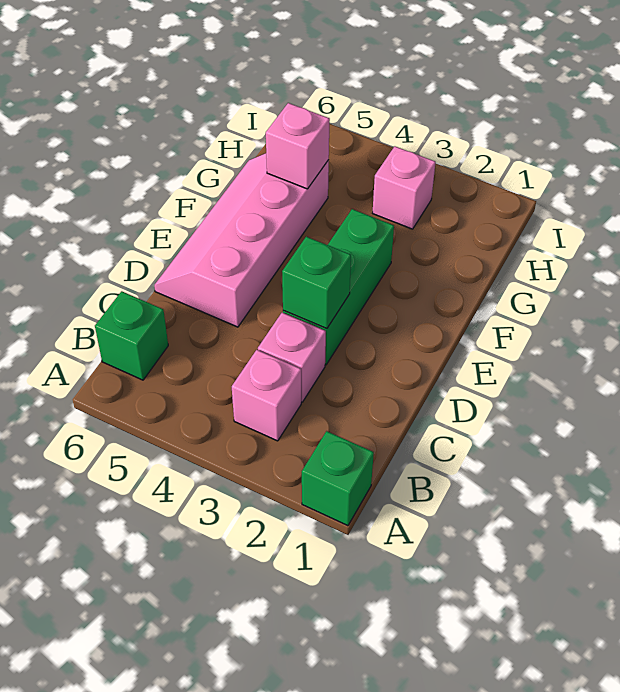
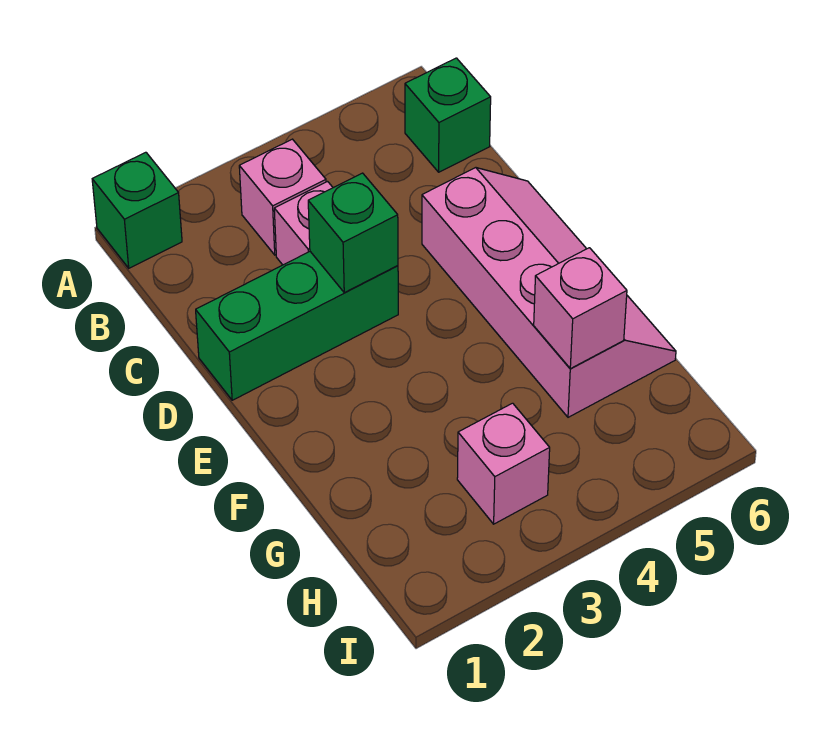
green brick D3:F3 level 1 -> green brick D1:D3 level 1

